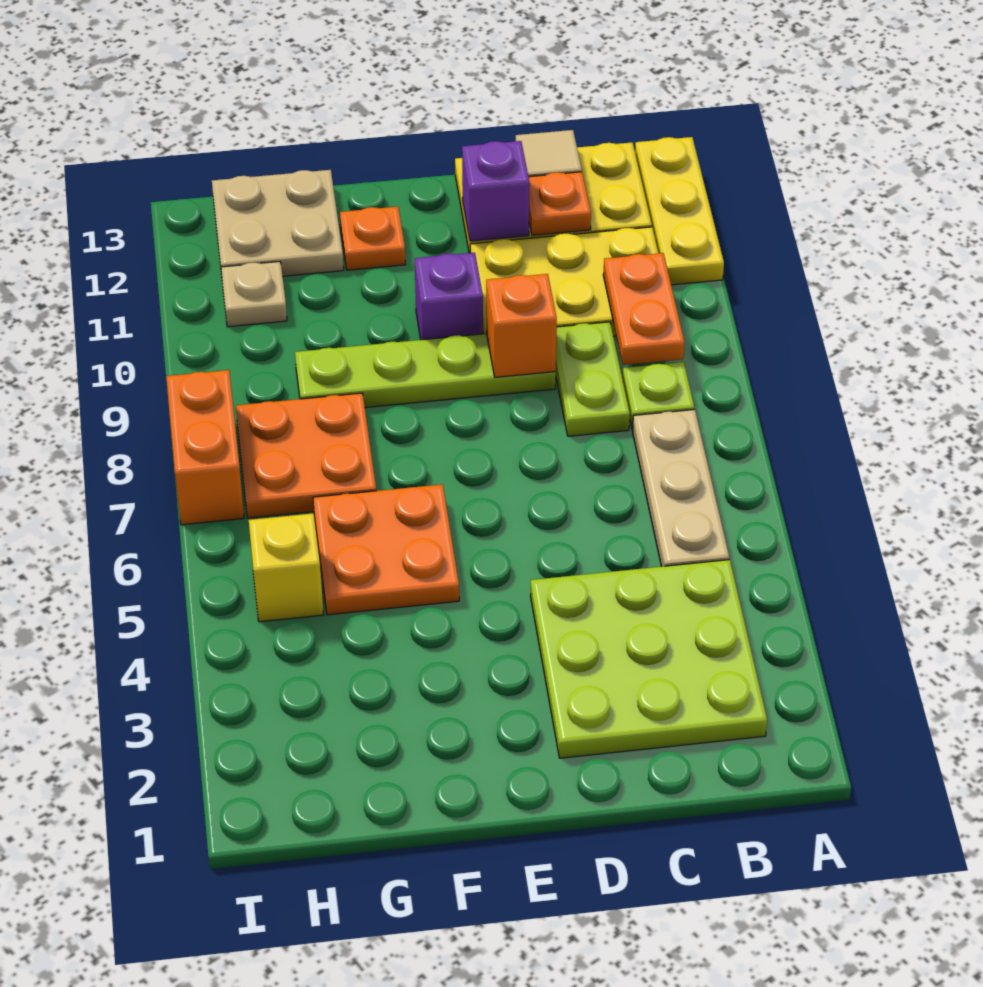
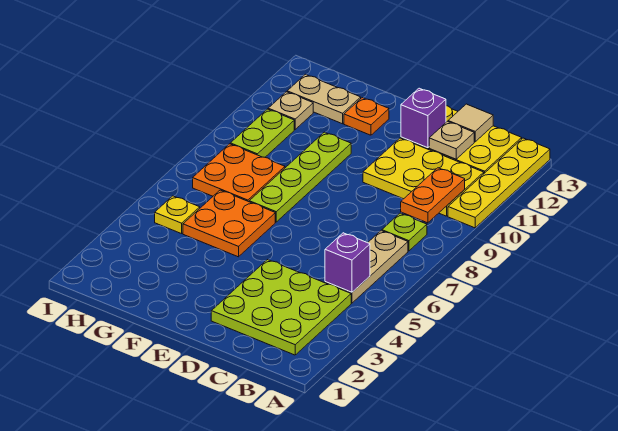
yellow plate A11:A13 level 1 -> yellow plate A10:A13 level 1
lime plate C8:C9 level 1 -> lime plate H9:H10 level 1
orange plate C12 level 2 -> tan plate C12 level 2
lime plate D9:G9 level 1 -> lime plate F7:F10 level 1
orange brick D9 level 2 -> none
purple brick E10 level 1 -> purple brick B5 level 2
tan plate G12:H13 level 1 -> tan plate G12:H12 level 1
yellow brick H5 level 1 -> yellow plate H5 level 1
orange brick I7:I8 level 1 -> none

